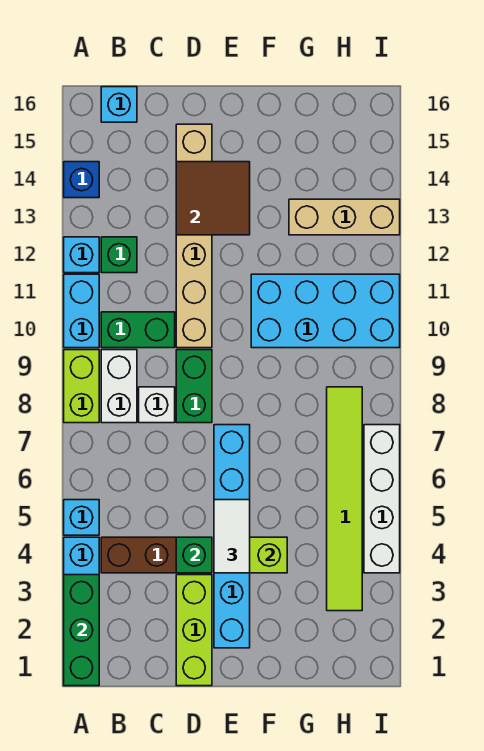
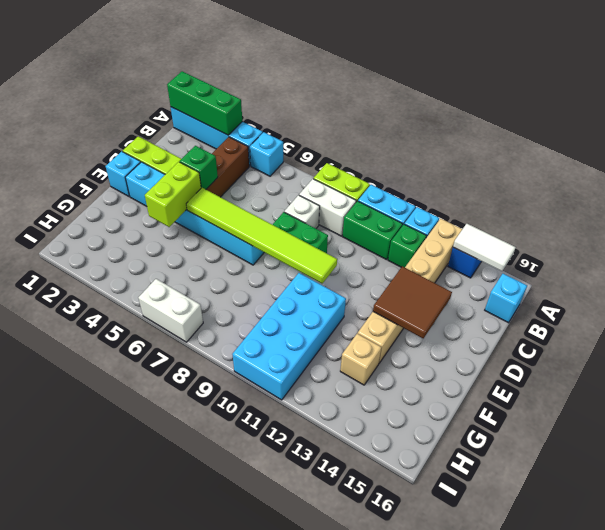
green brick B10:C10 level 1 -> green brick B10:B11 level 1
tan brick D10:D15 level 1 -> tan brick A13:F13 level 1
none -> cyan brick E1 level 1
white tile E4:E5 level 3 -> white tile A14:A15 level 2
tan brick G13:I13 level 1 -> tan brick G13 level 1
lime tile H3:H8 level 1 -> lime tile E5:E10 level 2
white brick I4:I7 level 1 -> white brick I6:I7 level 1

